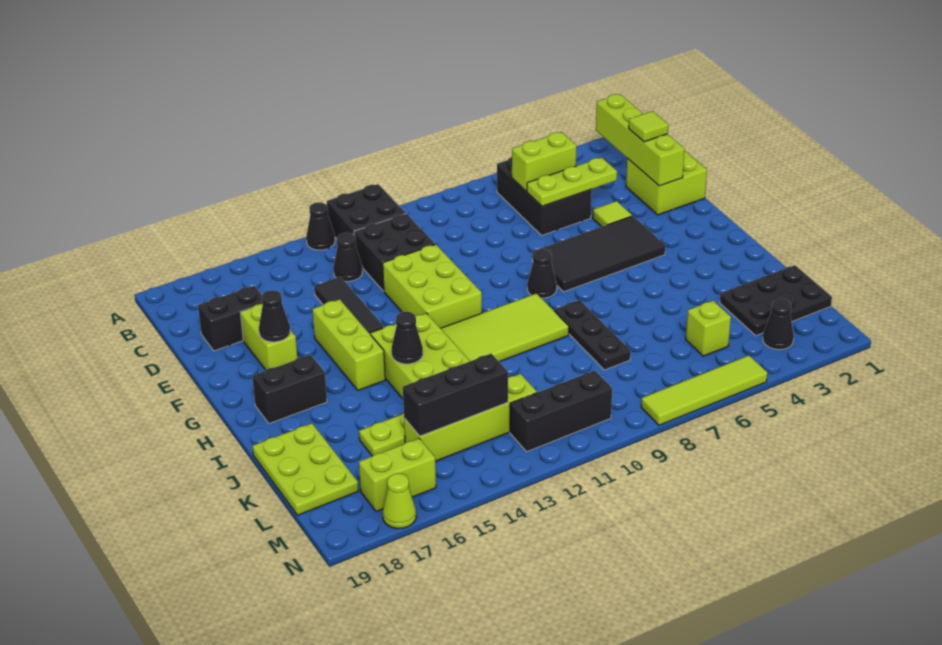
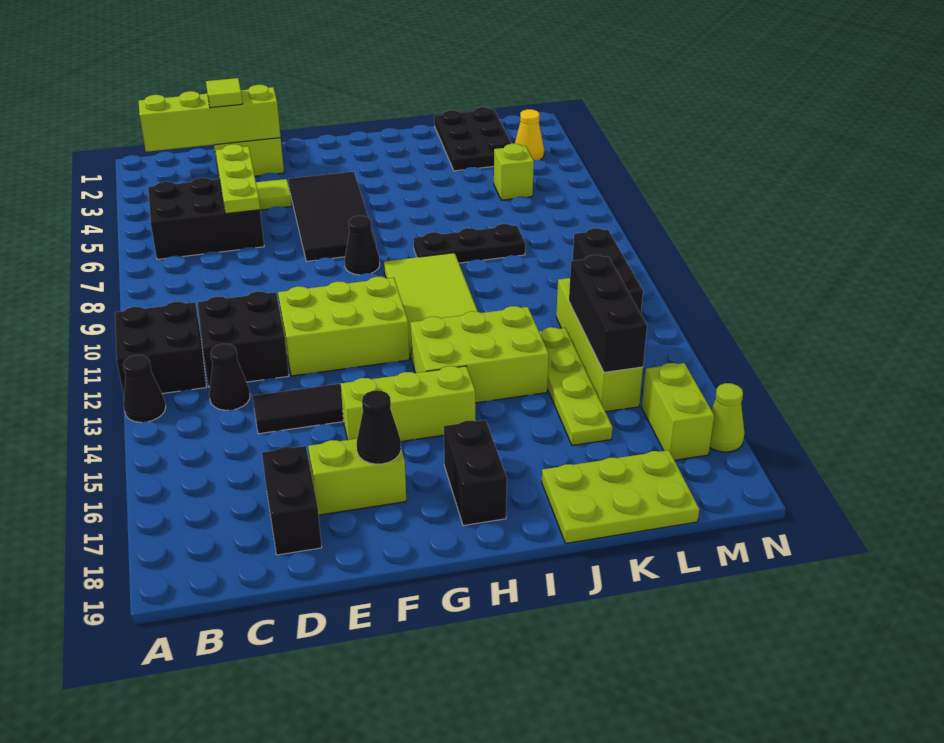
lime brick C5:C6 level 2 -> none
black cone I14 level 2 -> none
black cone M3 level 1 -> yellow cone M3 level 1
lime tile N5:N8 level 1 -> none

